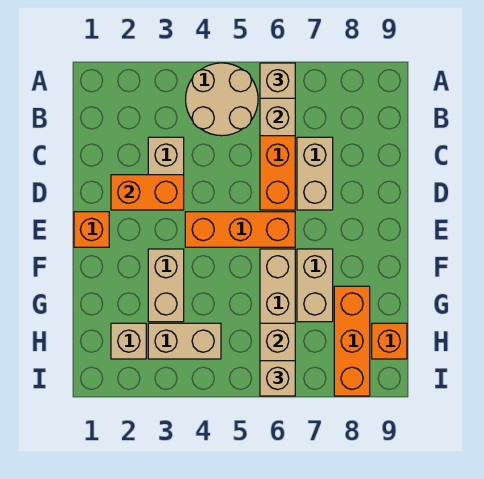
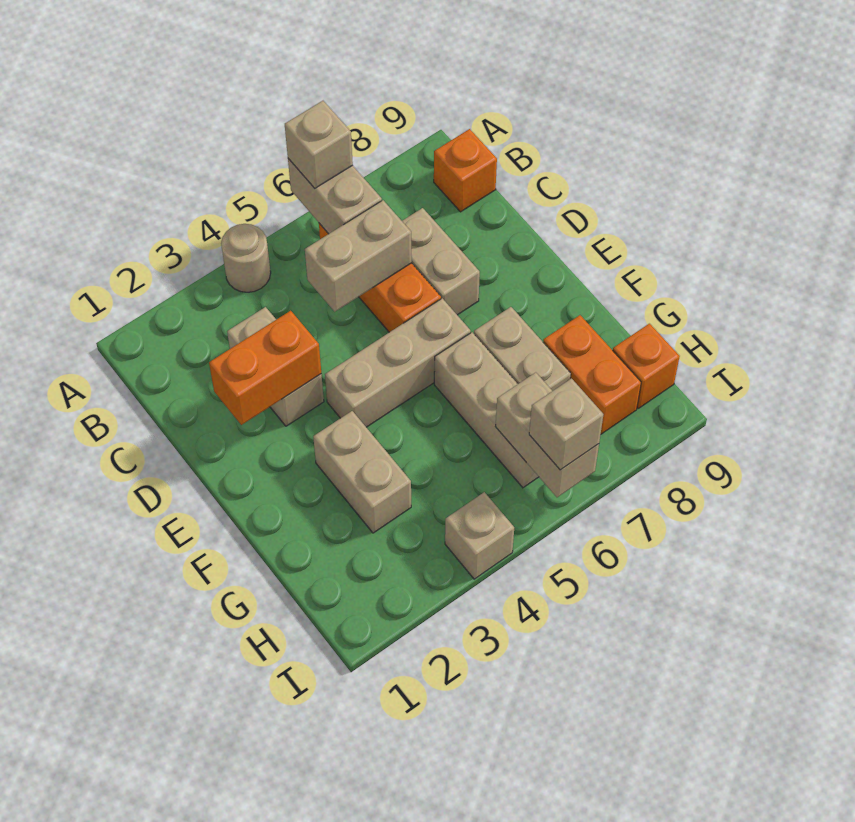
tan round brick A4:B5 level 1 -> tan round brick A4 level 1
orange brick E1 level 1 -> orange brick B9 level 1
orange brick E4:E6 level 1 -> tan brick E4:E6 level 1
orange brick G8:I8 level 1 -> orange brick G8:H8 level 1
tan brick H2 level 1 -> tan brick I4 level 1
tan brick H3:H4 level 1 -> tan brick C5:C6 level 2

